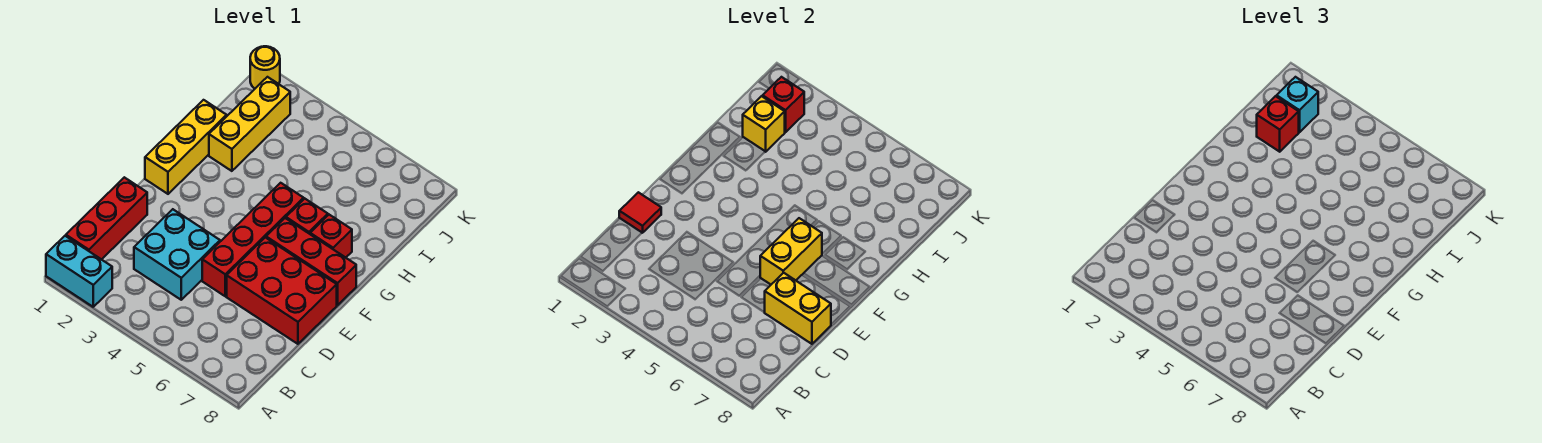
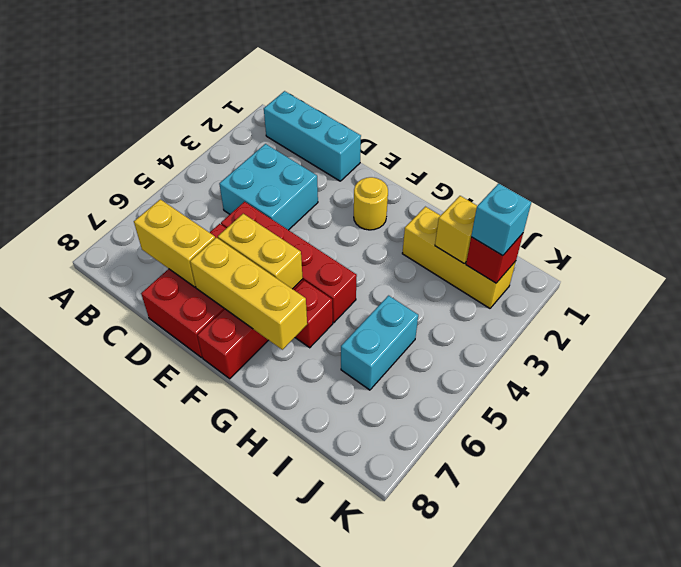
cyan brick A1:A2 level 1 -> cyan brick I5:I6 level 1
red brick B1:D1 level 1 -> cyan brick B1:D1 level 1
red tile D1 level 2 -> none
yellow brick D7:D8 level 2 -> yellow brick C7:D7 level 2
yellow brick F1:H1 level 1 -> yellow brick E7:G7 level 2
red brick G7 level 1 -> none
red brick I2 level 3 -> none
yellow round brick K1 level 1 -> yellow round brick F2 level 1

